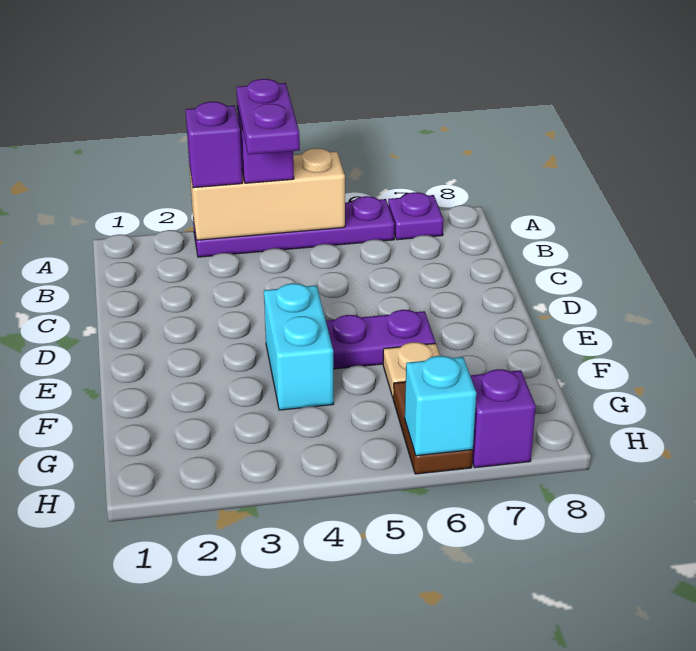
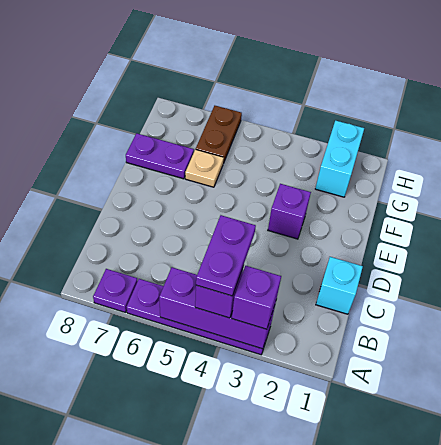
tan brick A3:A5 level 2 -> purple brick A3:A5 level 2
cyan brick E4:F4 level 1 -> cyan brick G2:H2 level 1
purple plate E5:E6 level 1 -> purple plate F7:F8 level 1
cyan brick H6 level 2 -> cyan brick C1 level 1
purple brick H7 level 1 -> purple brick E3 level 1

